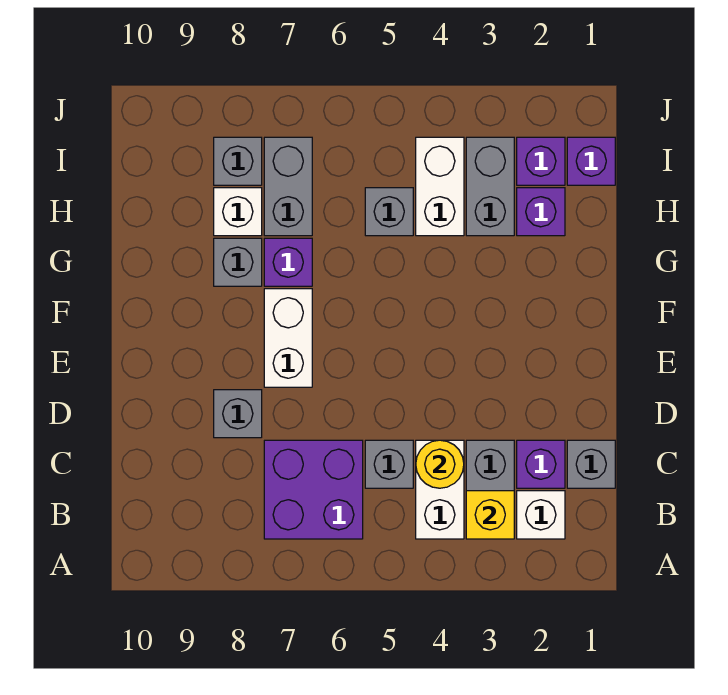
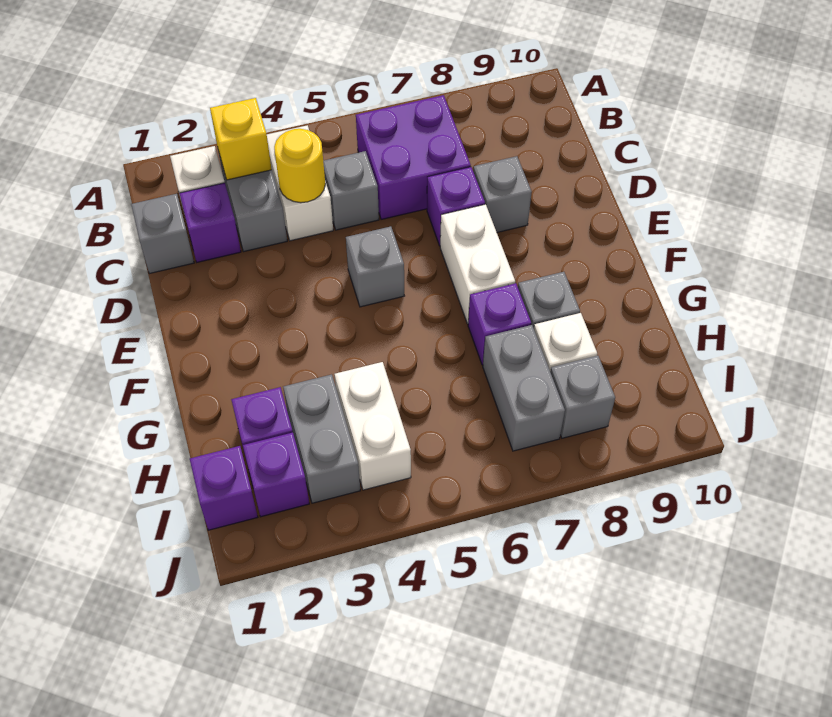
none -> purple brick D7 level 1
grey brick H5 level 1 -> grey brick E5 level 1

